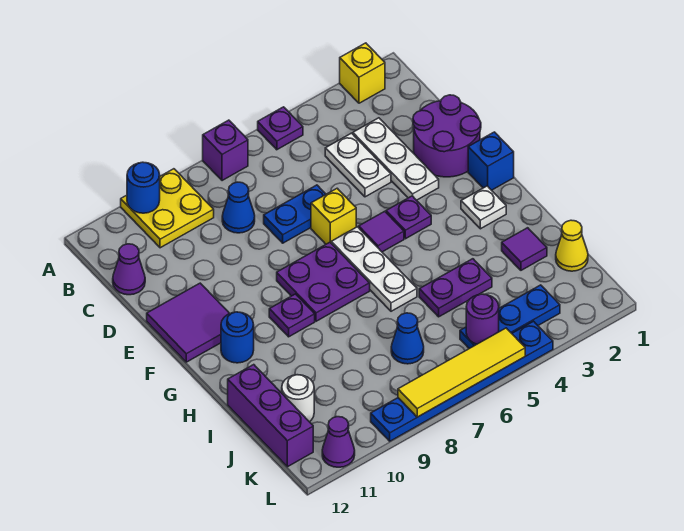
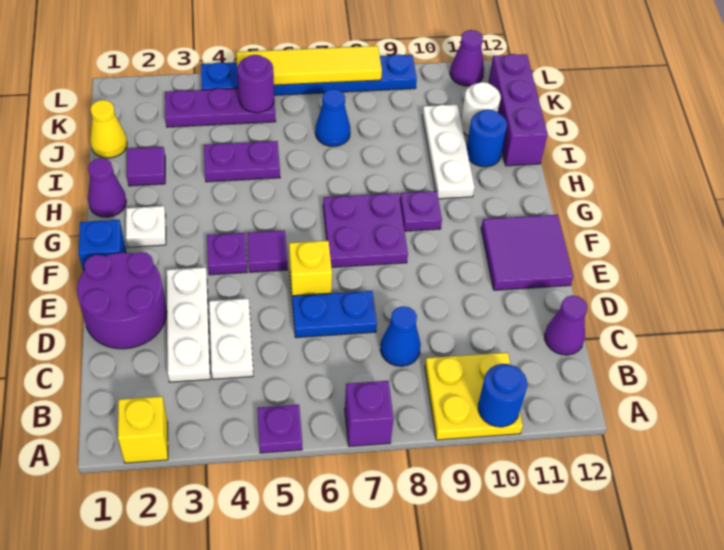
white plate F6:H6 level 1 -> white plate H10:J10 level 1
blue round brick G11 level 1 -> blue round brick I11 level 1
none -> purple cone H1 level 1
blue plate K3:K5 level 1 -> purple plate K3:K5 level 1

